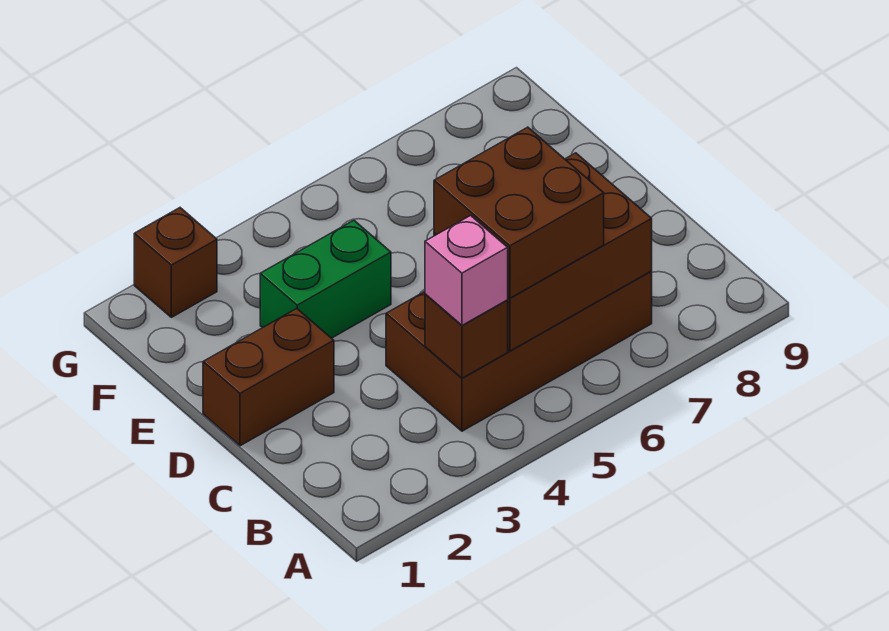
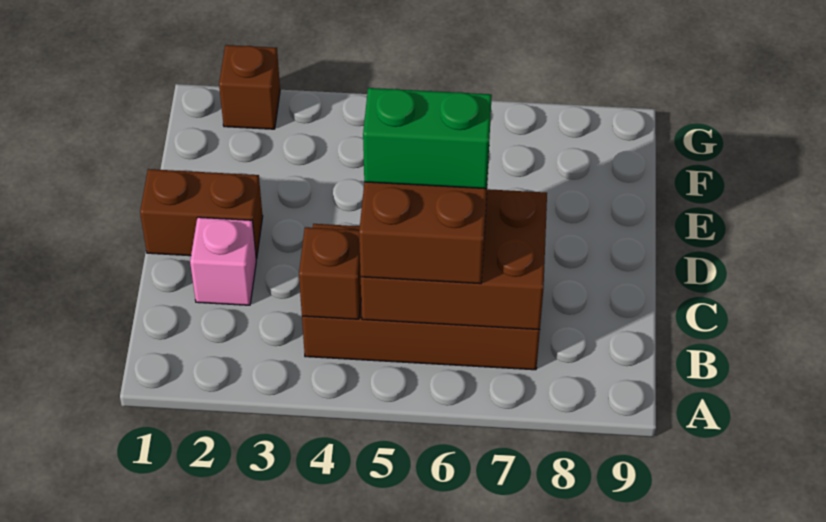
pink brick B4 level 3 -> pink brick C2 level 1
green brick E3:E4 level 1 -> green brick C5:C6 level 4

